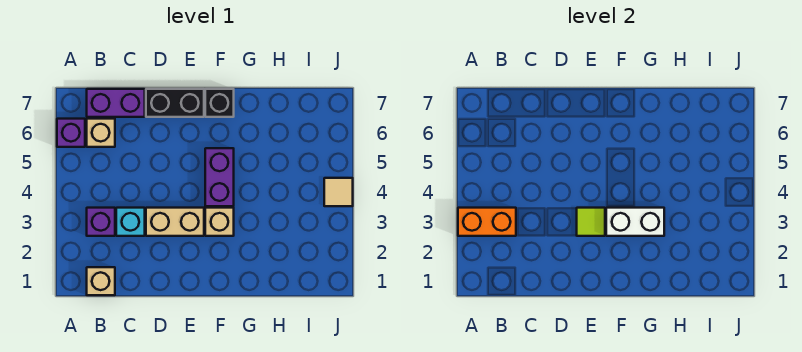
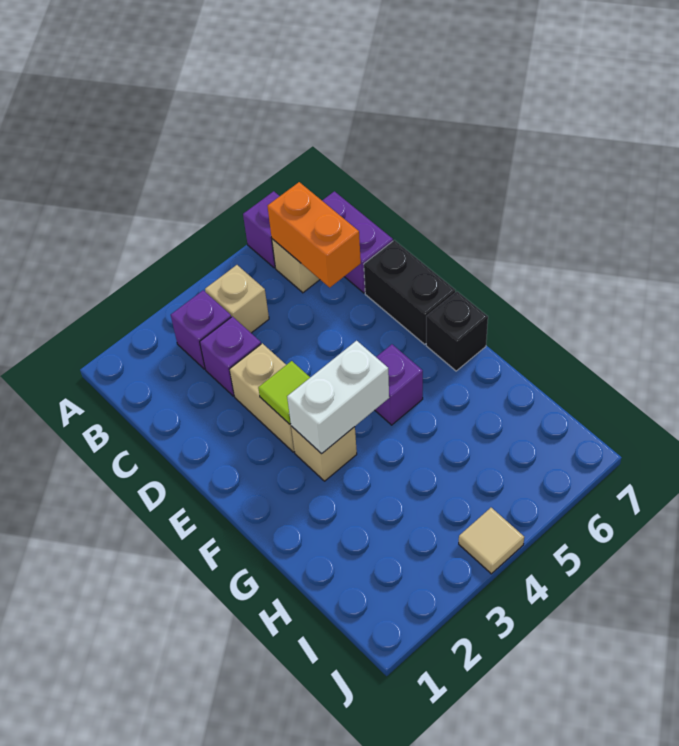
orange brick A3:B3 level 2 -> orange brick B6:C6 level 2
tan brick B1 level 1 -> tan brick B4 level 1
cyan brick C3 level 1 -> purple brick C3 level 1
white brick F3:G3 level 2 -> white brick F3:F4 level 2
purple brick F4:F5 level 1 -> purple brick F5 level 1

